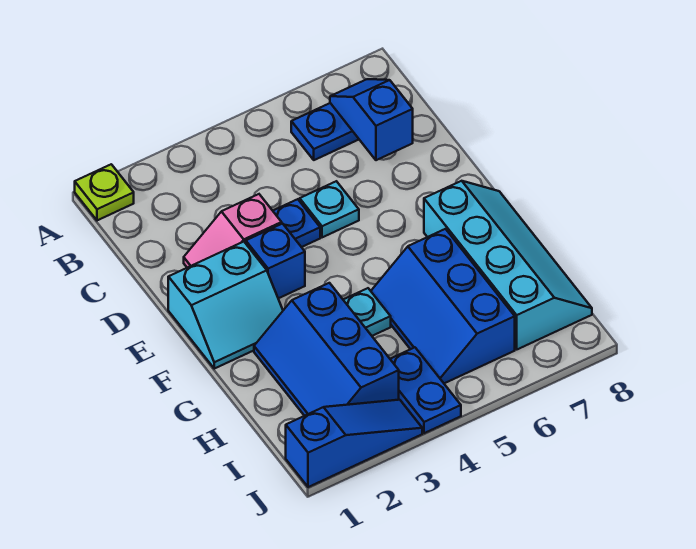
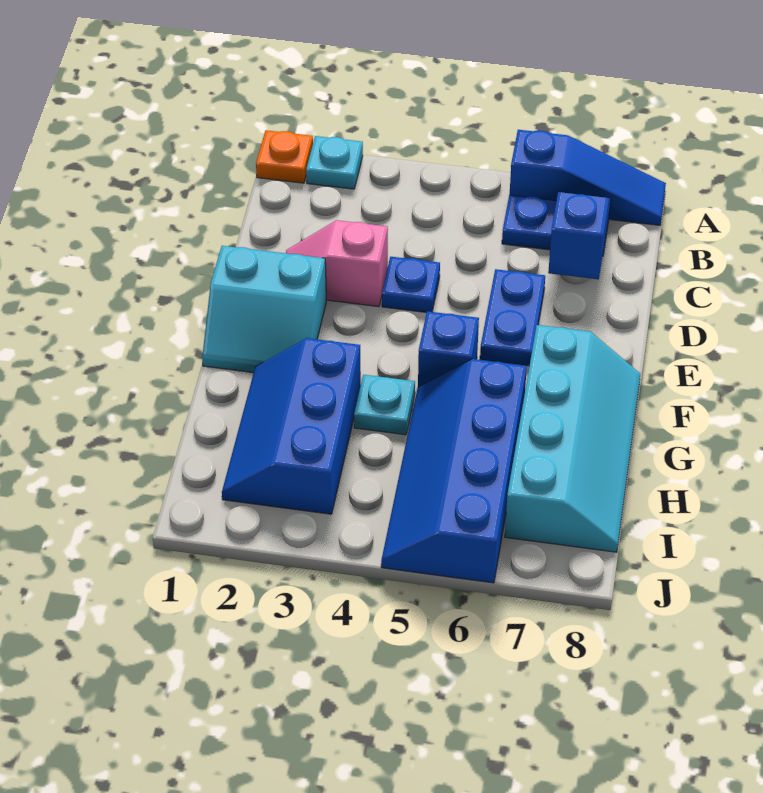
lime plate A1 level 1 -> orange plate A1 level 1
cyan plate D5 level 1 -> cyan plate A2 level 1
blue brick E3 level 1 -> blue brick F5 level 1
blue slope G5:I6 level 1 top 6 -> blue slope G5:J6 level 1 top 6
blue plate I4:J4 level 1 -> blue plate D6:E6 level 1
blue slope J1:J3 level 1 top 1 -> blue slope A6:A8 level 1 top 6

